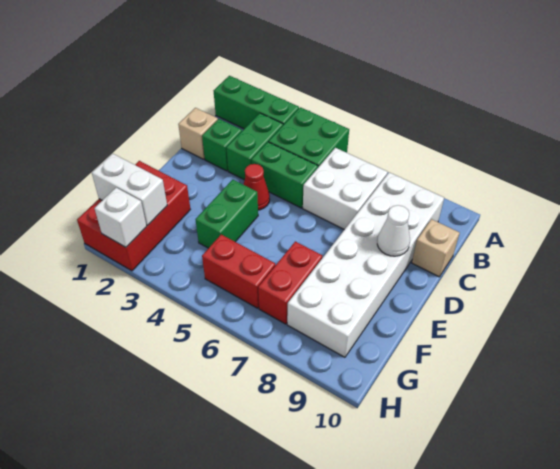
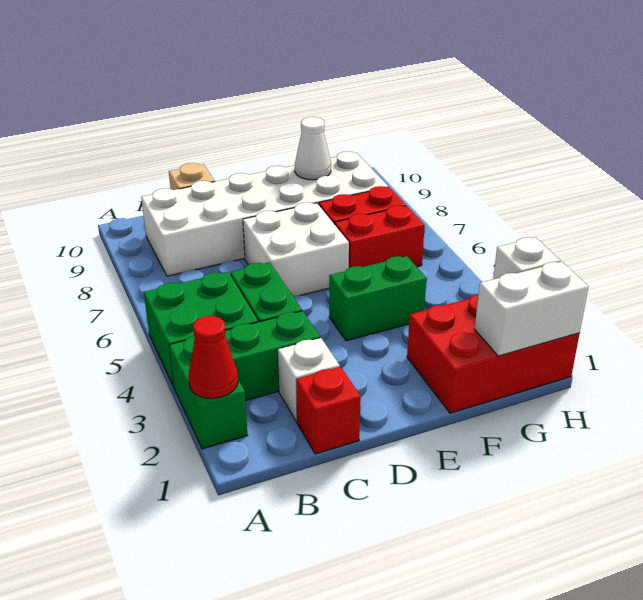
green brick A1:A3 level 1 -> green brick A2:A3 level 1
white brick B6:C7 level 1 -> white brick D6:E7 level 1
tan brick C1 level 1 -> red brick C1 level 1
green brick C2 level 1 -> white brick C2 level 1
red cone D4 level 1 -> red cone A2 level 2
white cone D9 level 2 -> white cone F9 level 2
white brick G1:G2 level 2 -> white brick G1:H1 level 2
red brick G5:G6 level 1 -> red brick F6:G6 level 1

